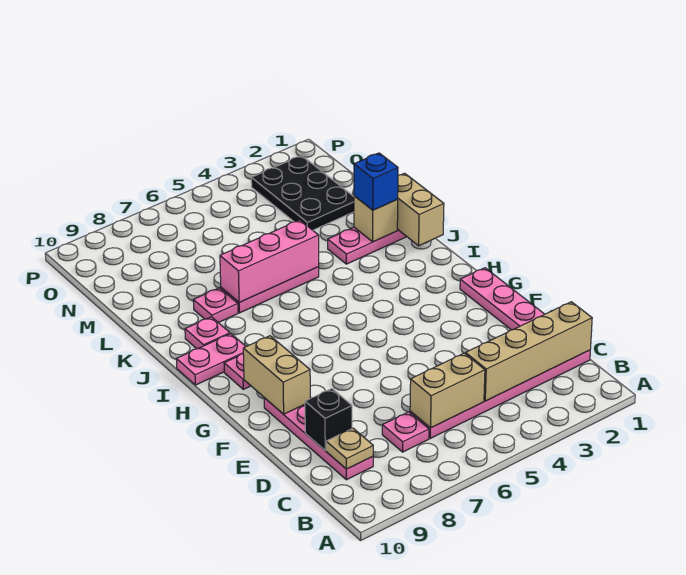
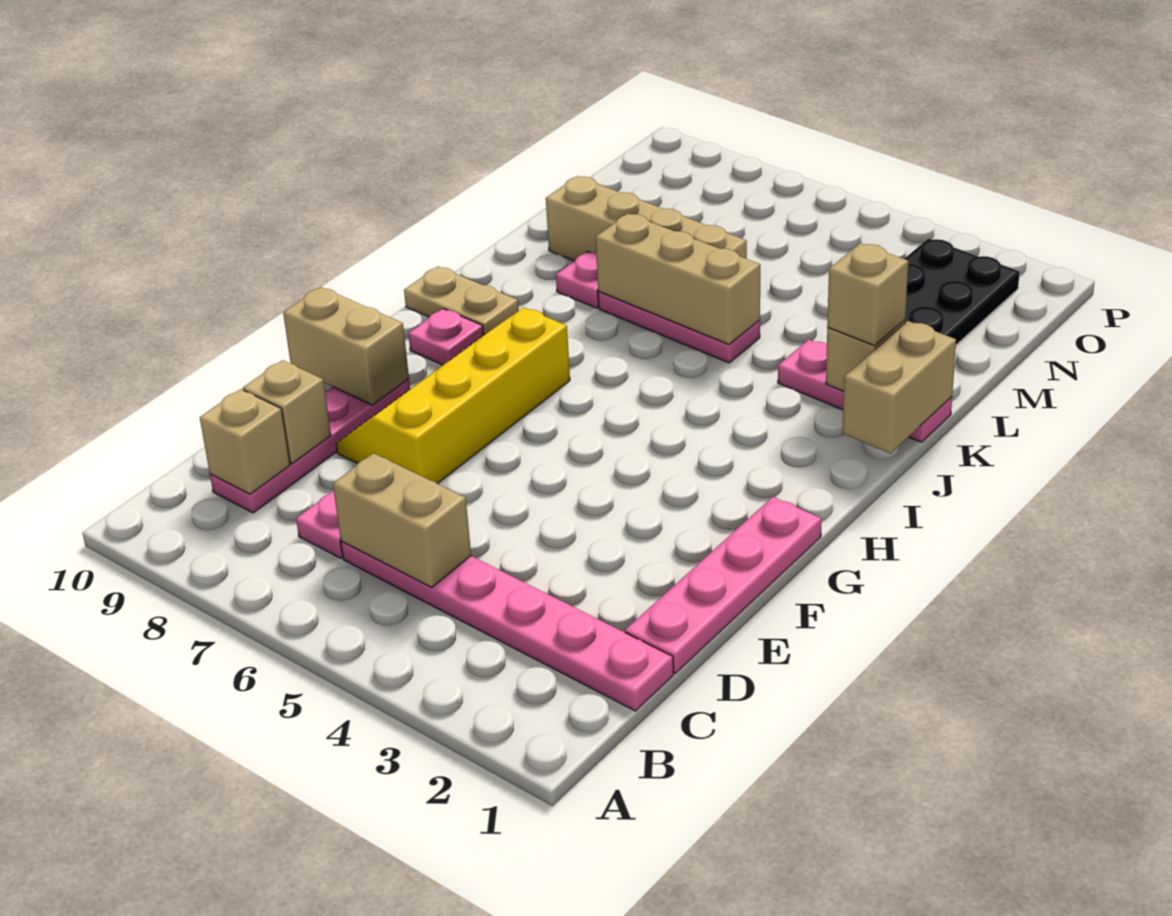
tan brick C1:C4 level 2 -> tan brick L6:L9 level 1
tan plate C9 level 2 -> tan brick C9 level 2
black brick D9 level 2 -> tan brick D9 level 2
none -> yellow slope E7:H8 level 1 top 7
tan brick F9:G9 level 2 -> tan brick F9:F10 level 2
pink plate I9:I10 level 1 -> tan plate I9:I10 level 1
pink plate J9 level 1 -> none
blue brick K2 level 3 -> tan brick K2 level 3
pink brick K5:K7 level 2 -> tan brick K5:K7 level 2

